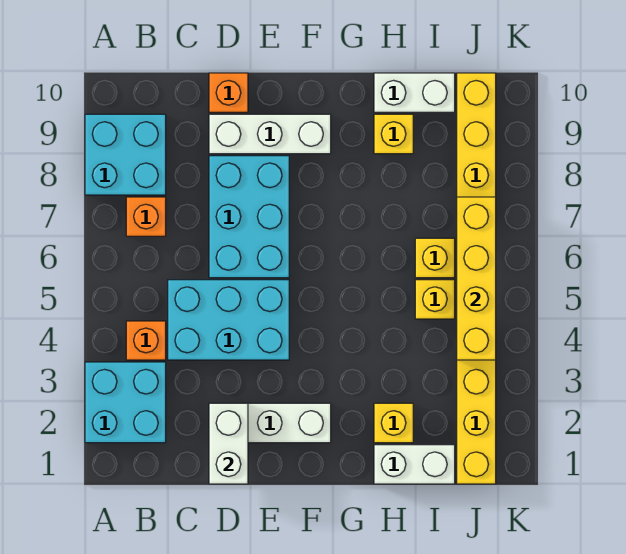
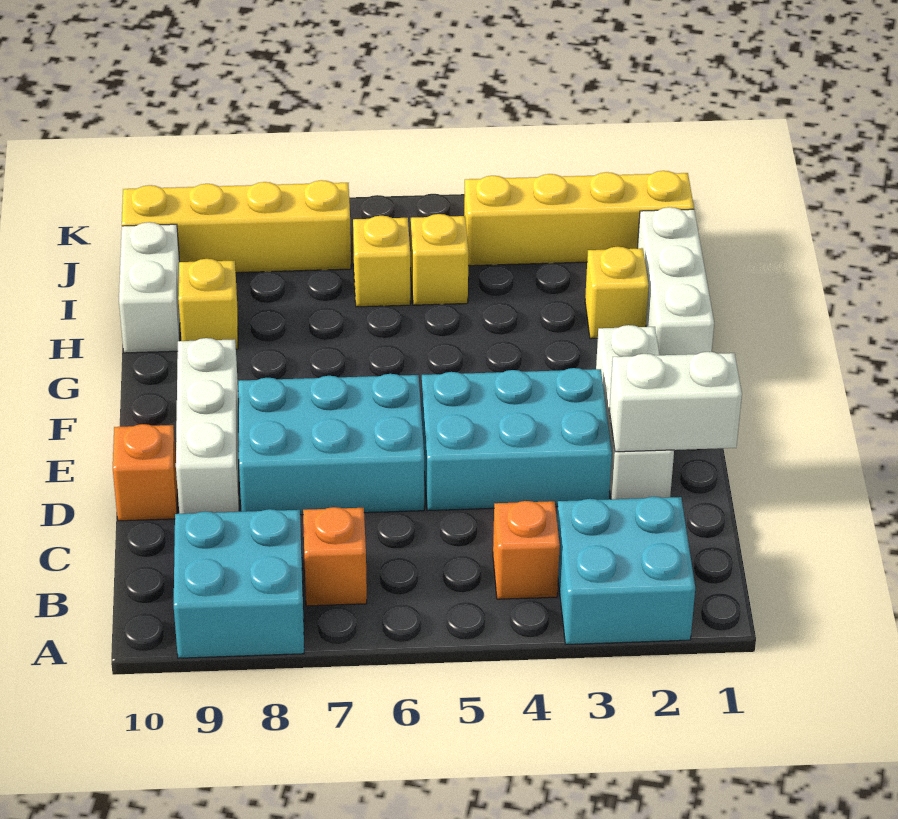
cyan brick C4:E5 level 1 -> cyan brick D3:E5 level 1
white brick H1:I1 level 1 -> white brick G1:I1 level 1
yellow brick J4:J7 level 2 -> none

